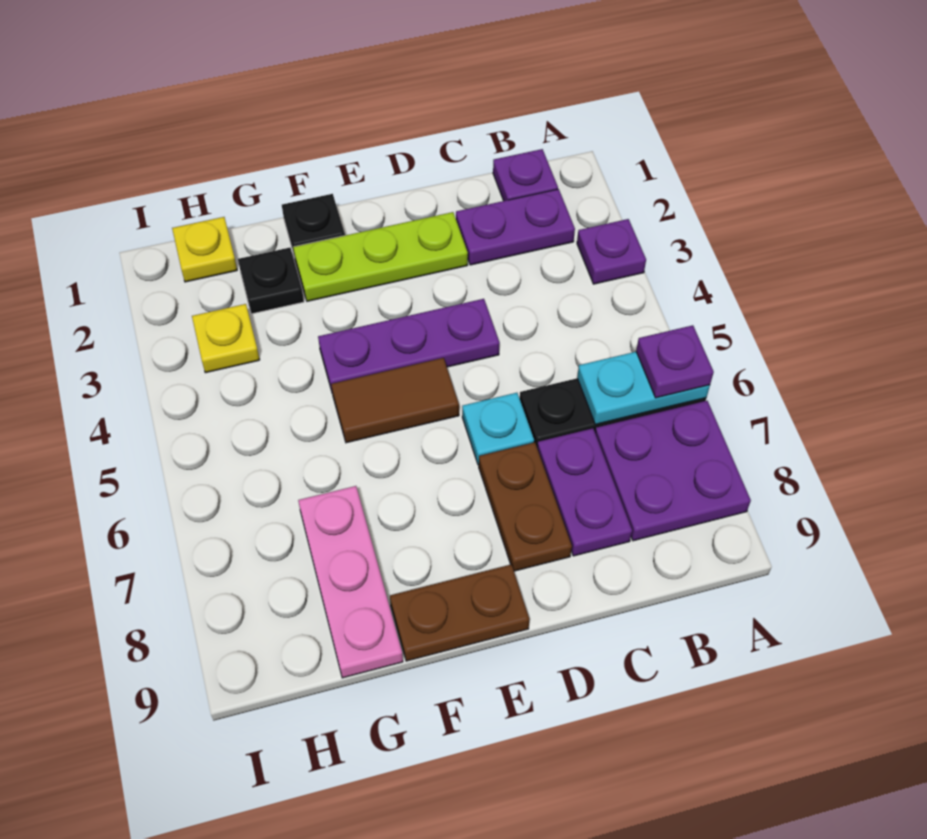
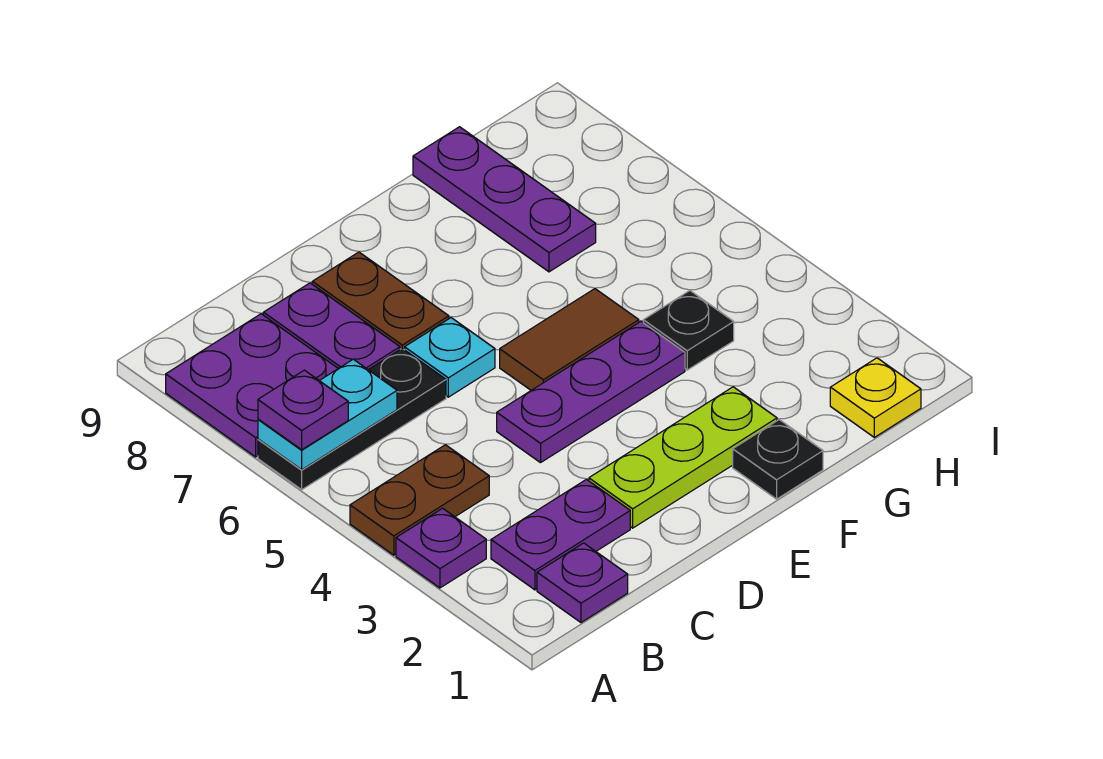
brown plate E9:F9 level 1 -> brown plate A4:B4 level 1
black plate G2 level 1 -> black plate G4 level 1
pink plate G7:G9 level 1 -> purple plate G7:G9 level 1
yellow plate H3 level 1 -> none

